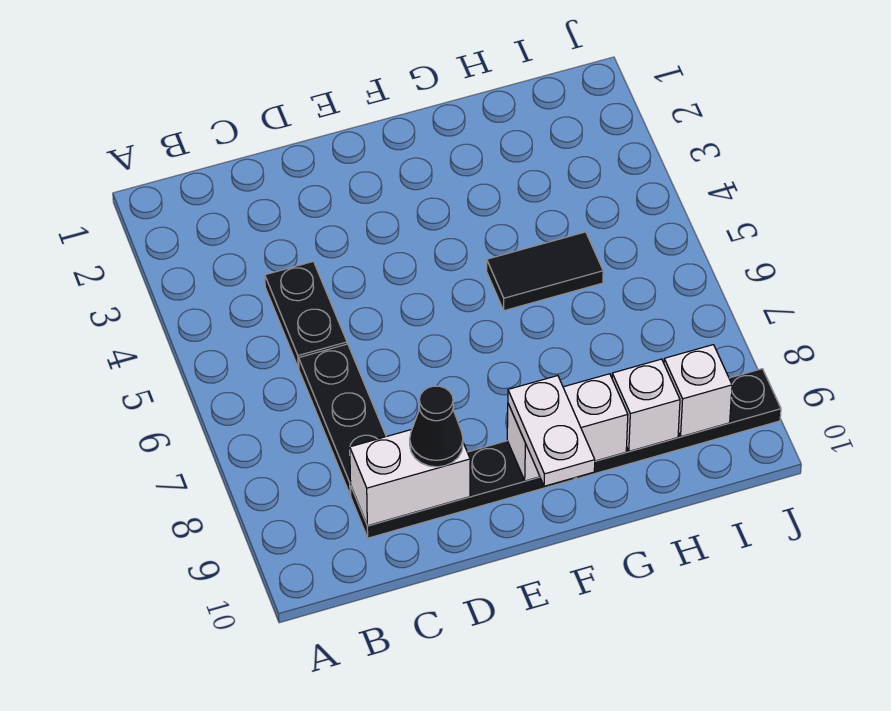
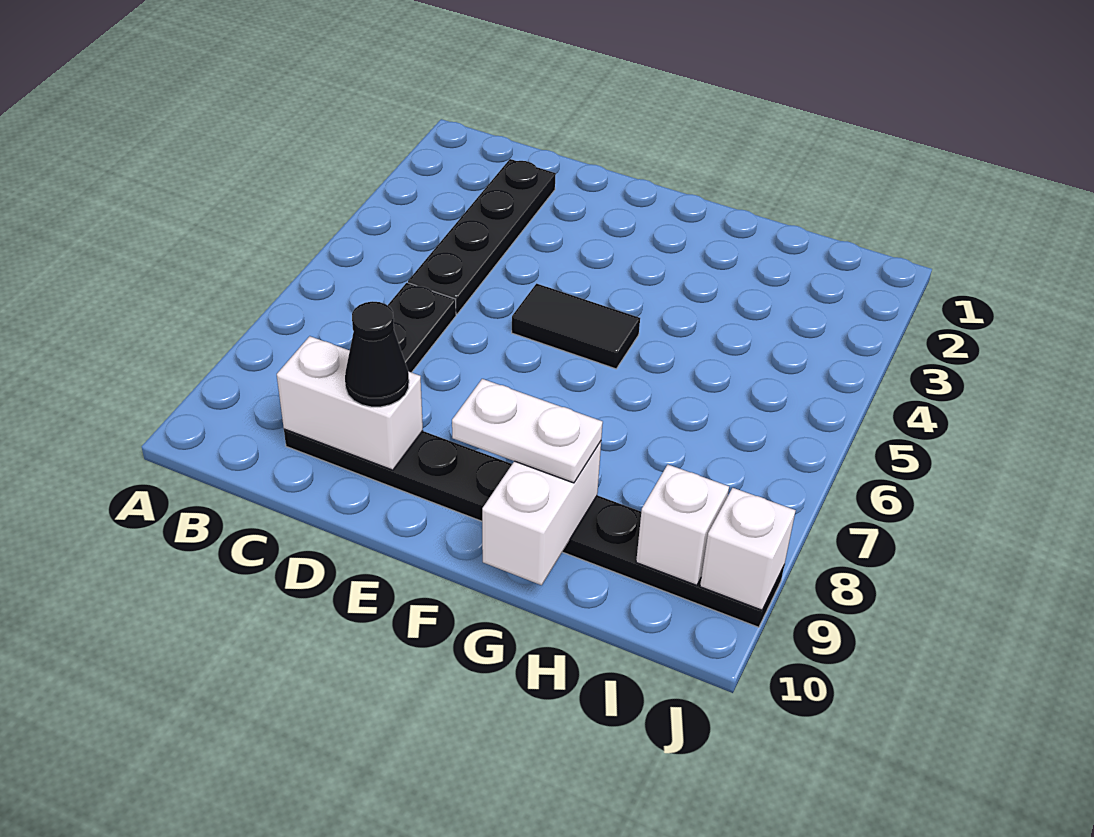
black plate C4:C5 level 1 -> black plate C2:C5 level 1
white brick F9:G9 level 2 -> white brick G9:G10 level 2
white plate F9:F10 level 3 -> white plate F9:G9 level 3
black tile G5:H5 level 1 -> black tile E5:F5 level 1
white brick H9 level 2 -> white brick J9 level 2

